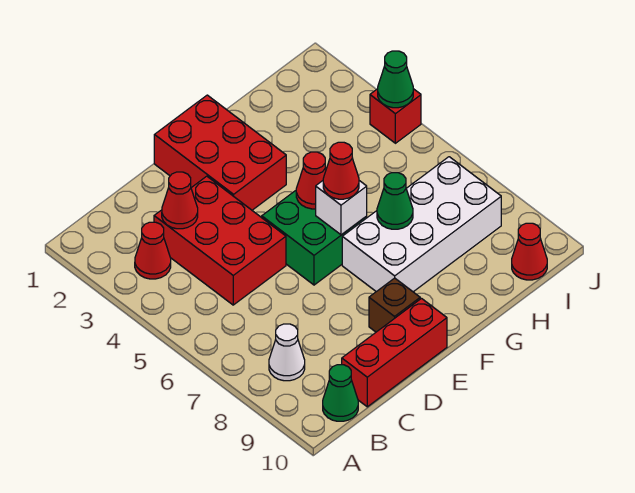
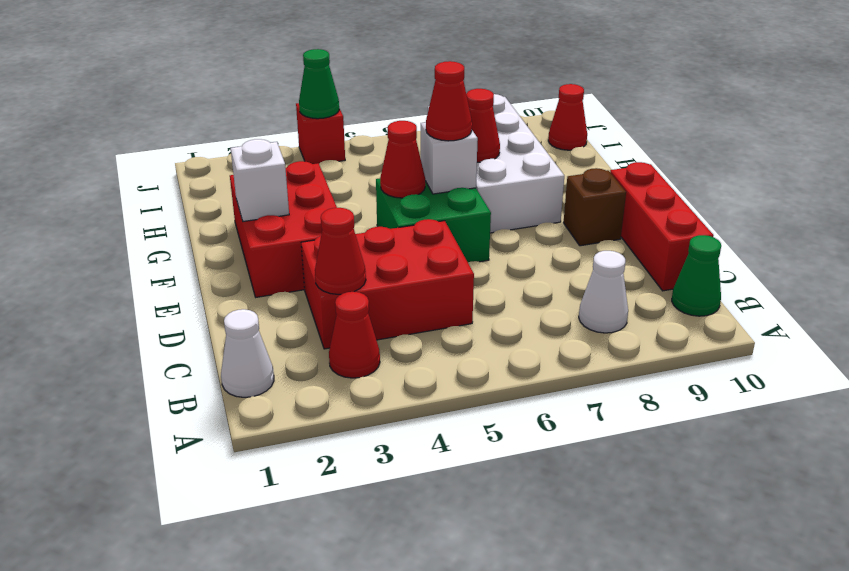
none -> white cone B1 level 1
red brick E1:F3 level 1 -> red brick E2:G3 level 1
none -> white brick F2 level 2
green cone G7 level 2 -> red cone G7 level 2

